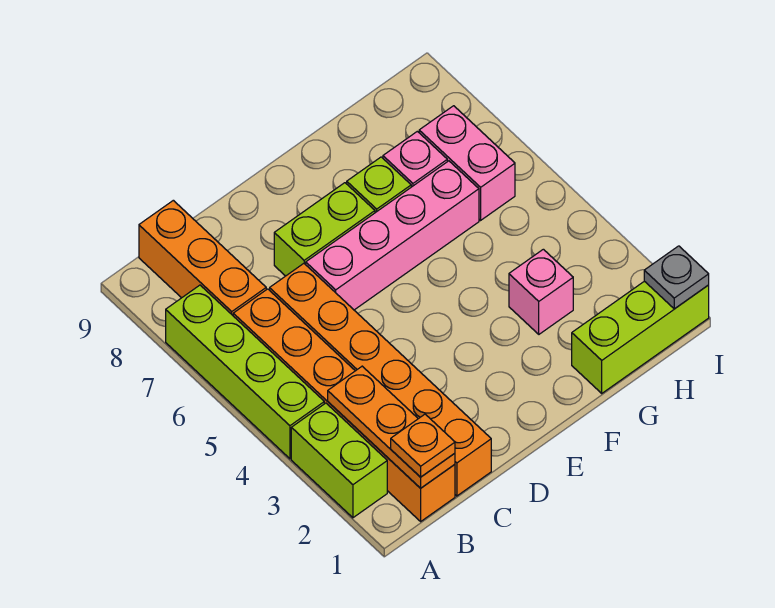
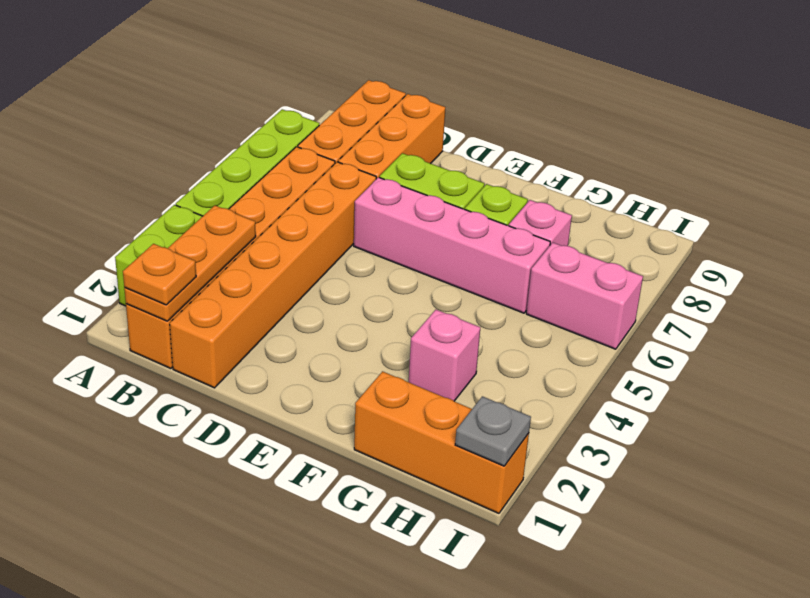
none -> orange brick C7:C9 level 1
lime brick G1:I1 level 1 -> orange brick G1:I1 level 1
pink brick H6:H7 level 1 -> pink brick H6:I6 level 1

